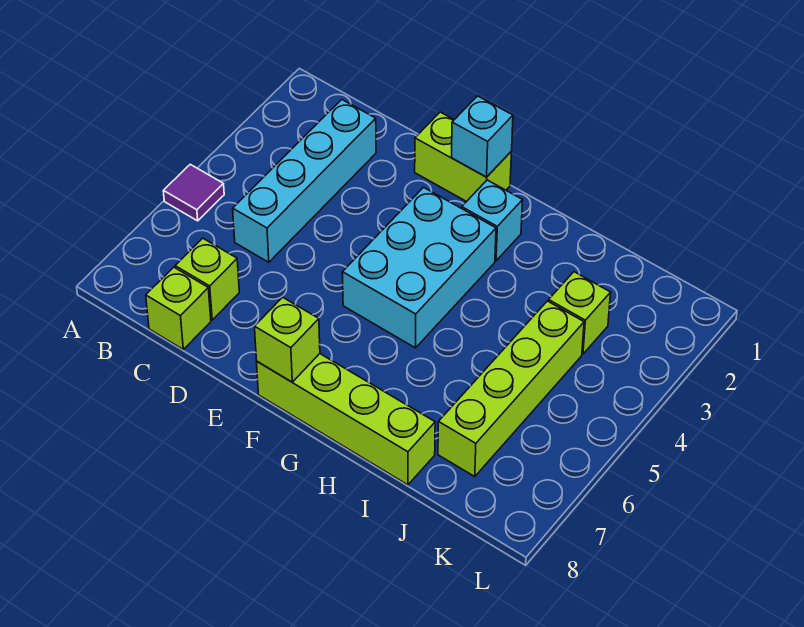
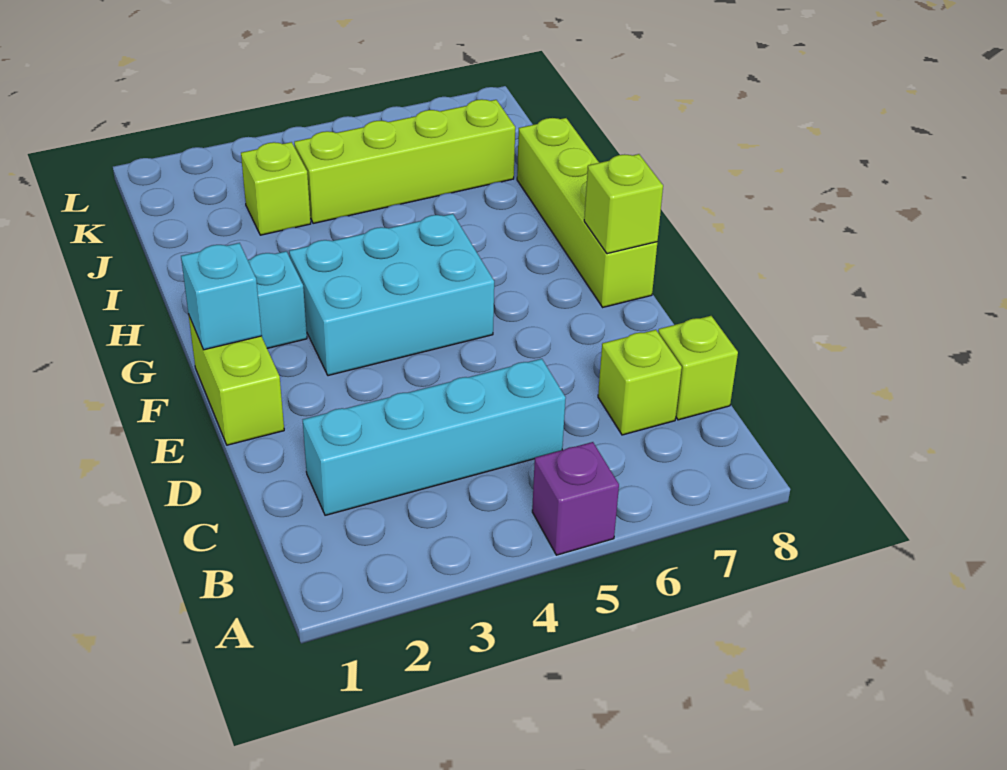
purple tile A5 level 1 -> purple brick A5 level 1

